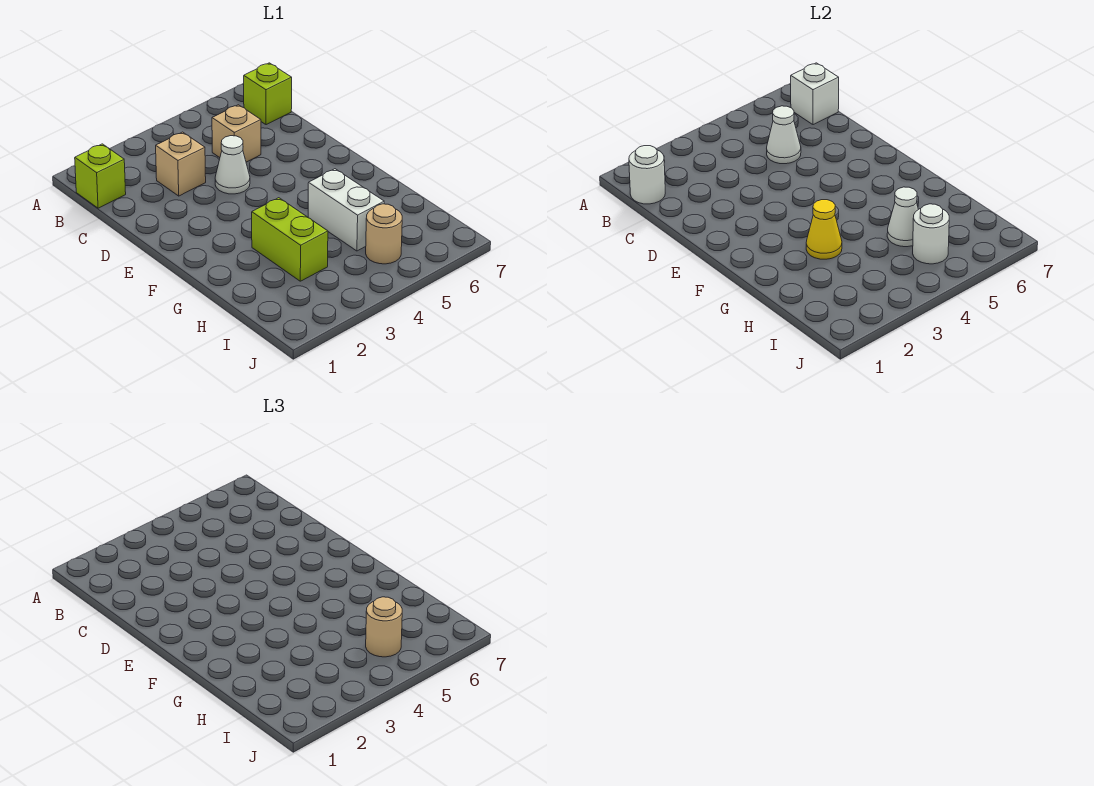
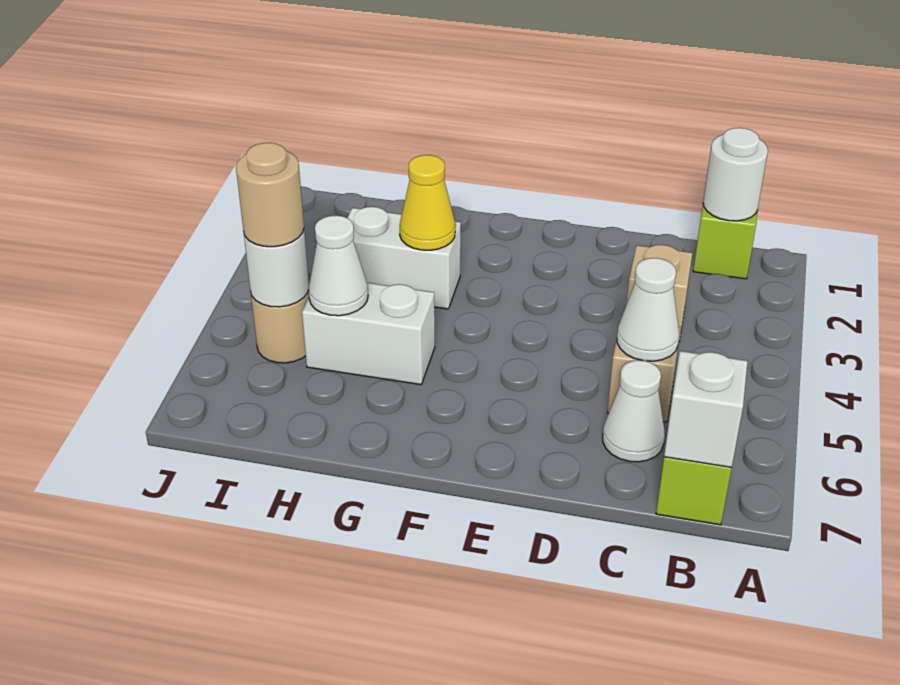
white cone D4 level 1 -> white cone C6 level 1
lime brick G3:H3 level 1 -> white brick G3:H3 level 1

